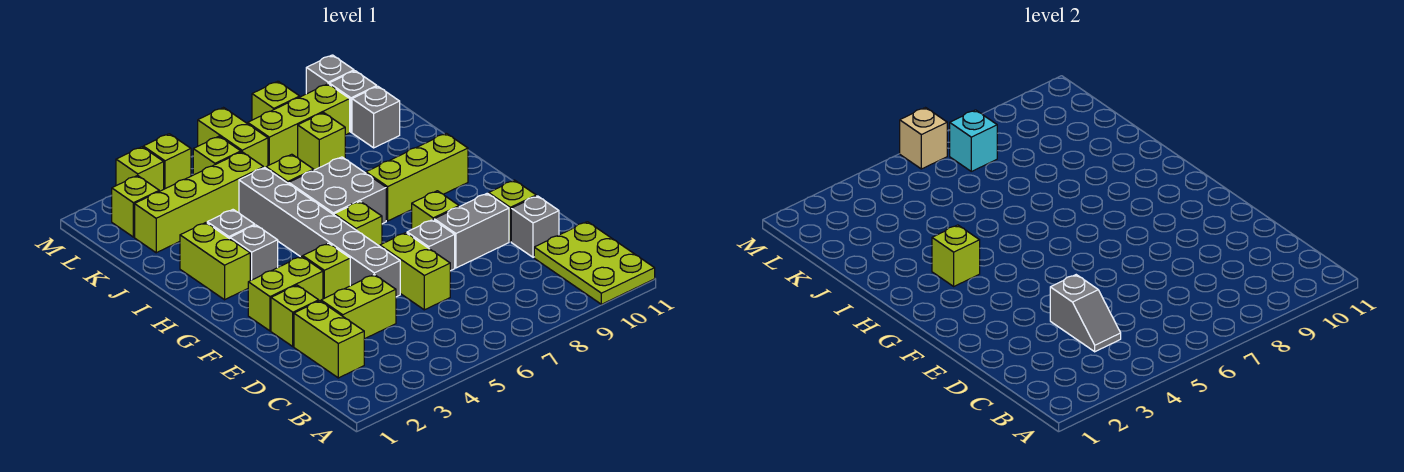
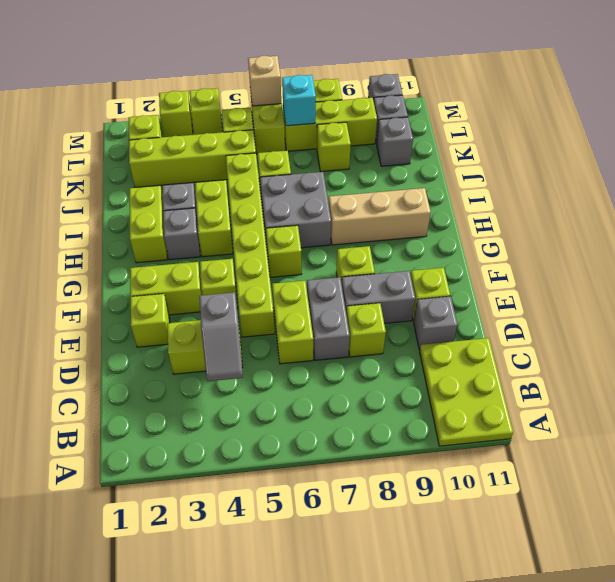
lime brick C2:D2 level 1 -> lime brick H4:I4 level 1
grey brick E5:J5 level 1 -> lime brick E5:J5 level 1
grey brick E7 level 1 -> grey brick D7:E7 level 1
lime brick H3 level 2 -> lime brick D8 level 1
lime brick H8:H10 level 1 -> tan brick H8:H10 level 1

